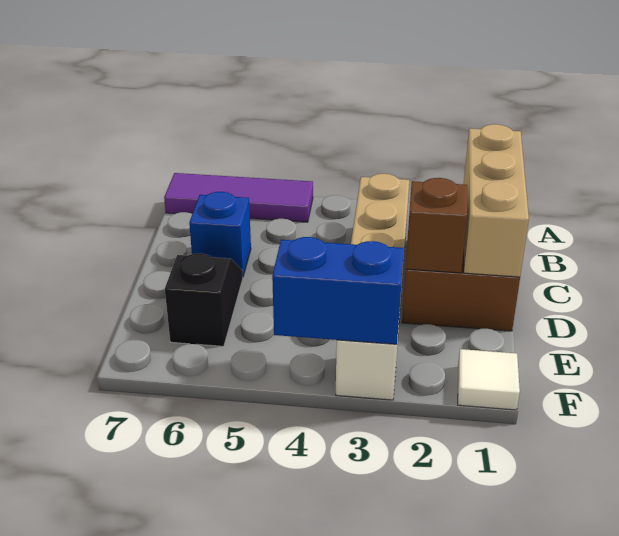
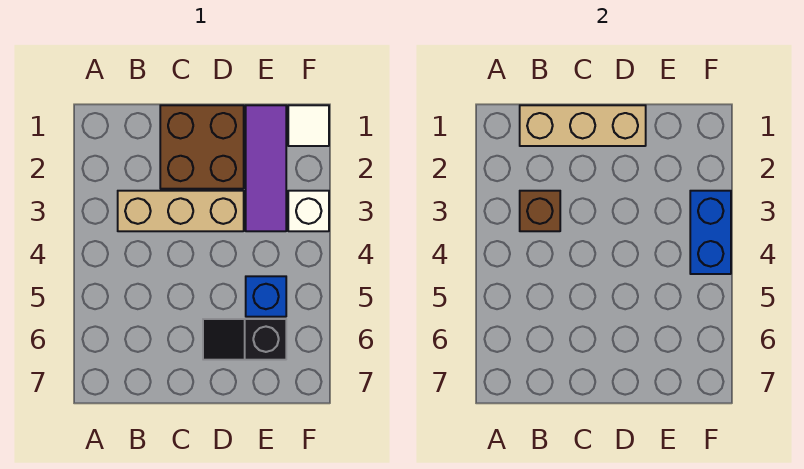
purple tile A5:A7 level 1 -> purple tile E1:E3 level 1
blue brick C6 level 1 -> blue brick E5 level 1
brown brick D2 level 2 -> brown brick B3 level 2

